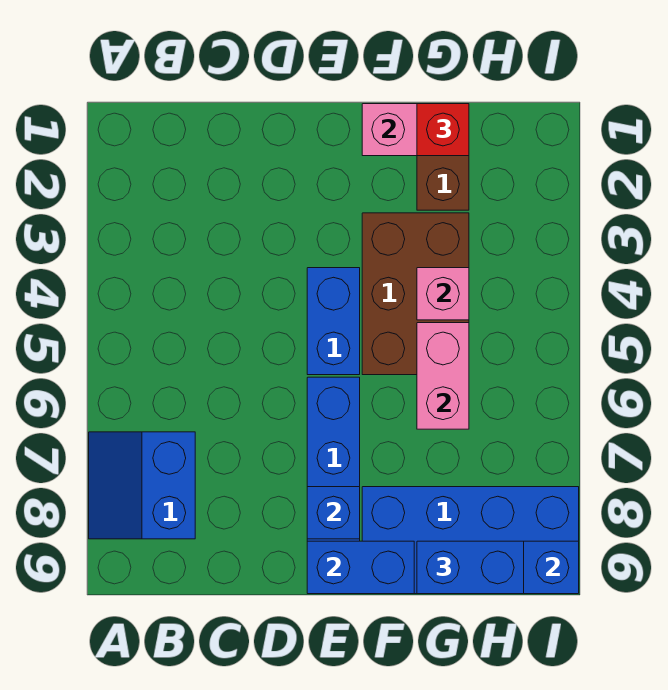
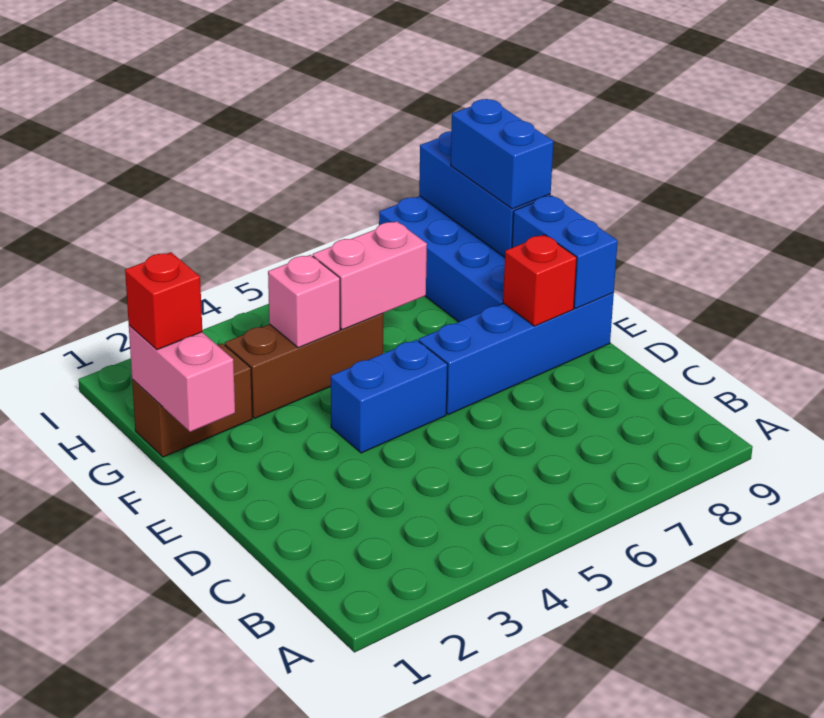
blue slope A7:B8 level 1 top B -> none
blue brick E8 level 2 -> red brick E8 level 2
brown brick F3:G5 level 1 -> brown brick G3:G5 level 1

